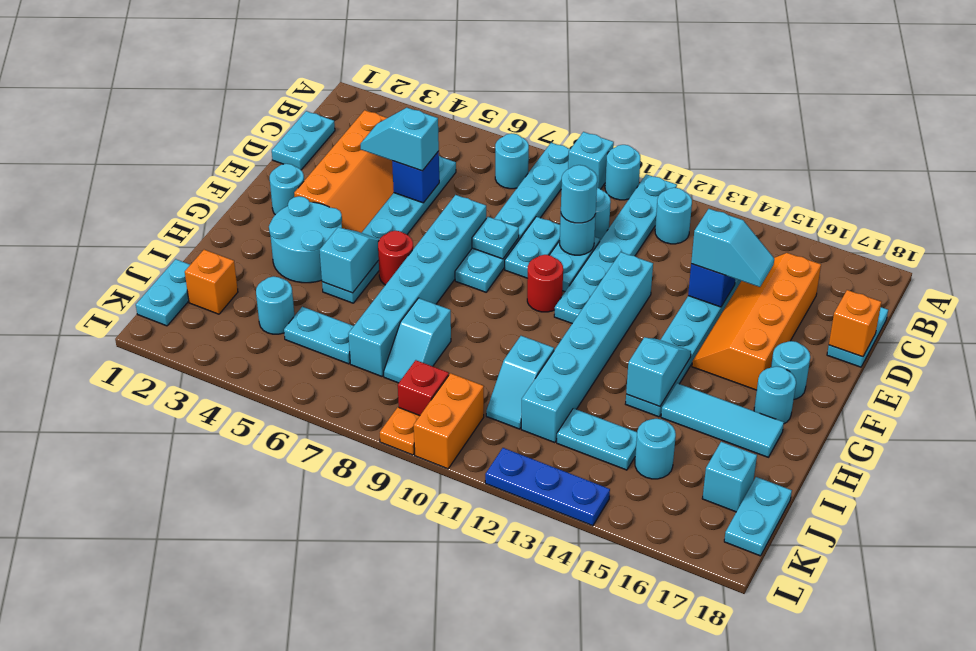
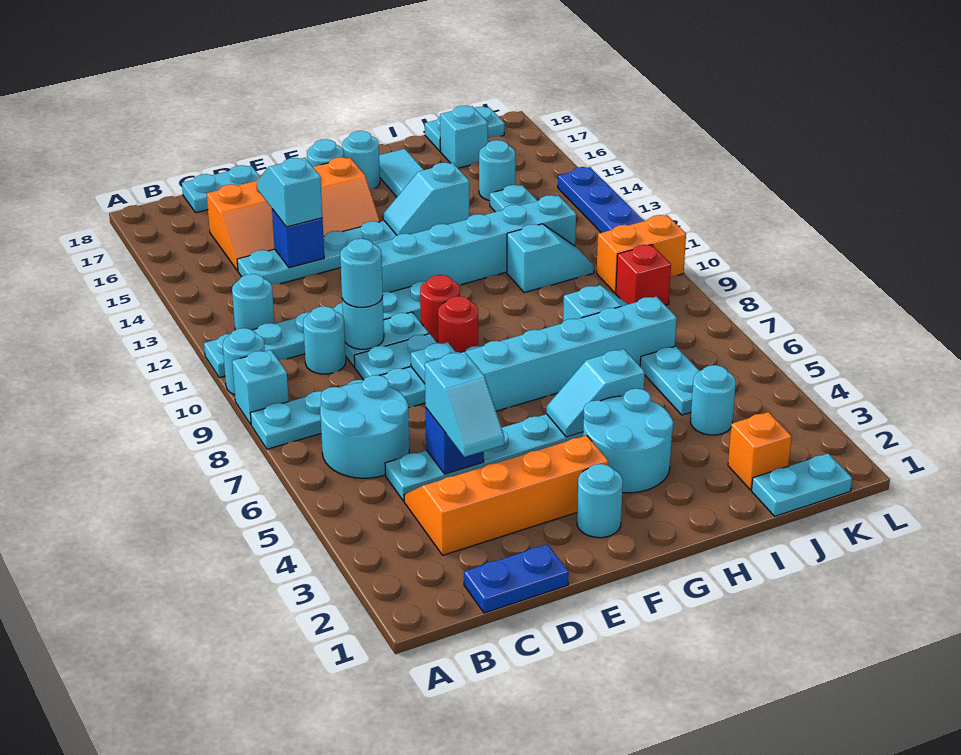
cyan round brick B7 level 1 -> cyan round brick B6:C7 level 1
cyan plate C1:D1 level 1 -> blue plate C1:D1 level 1
orange brick D18 level 2 -> none
red round brick G6 level 1 -> red round brick F9 level 1
orange plate L9 level 1 -> none

